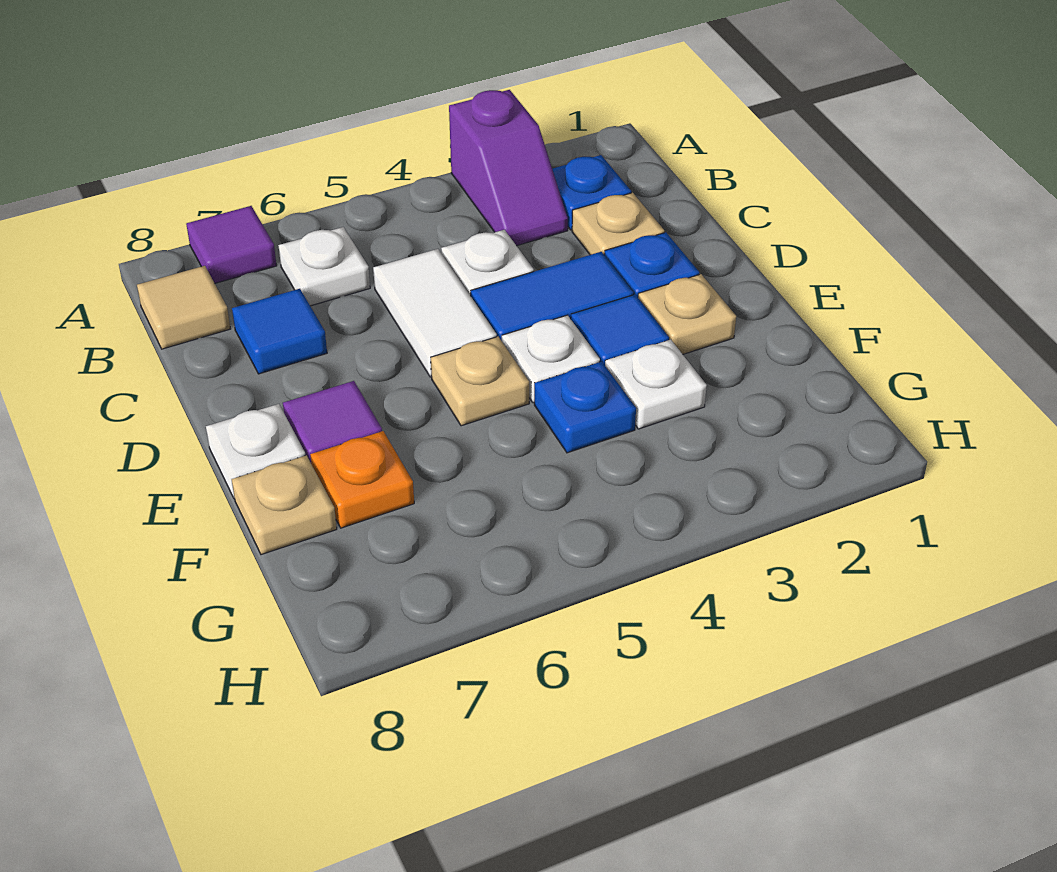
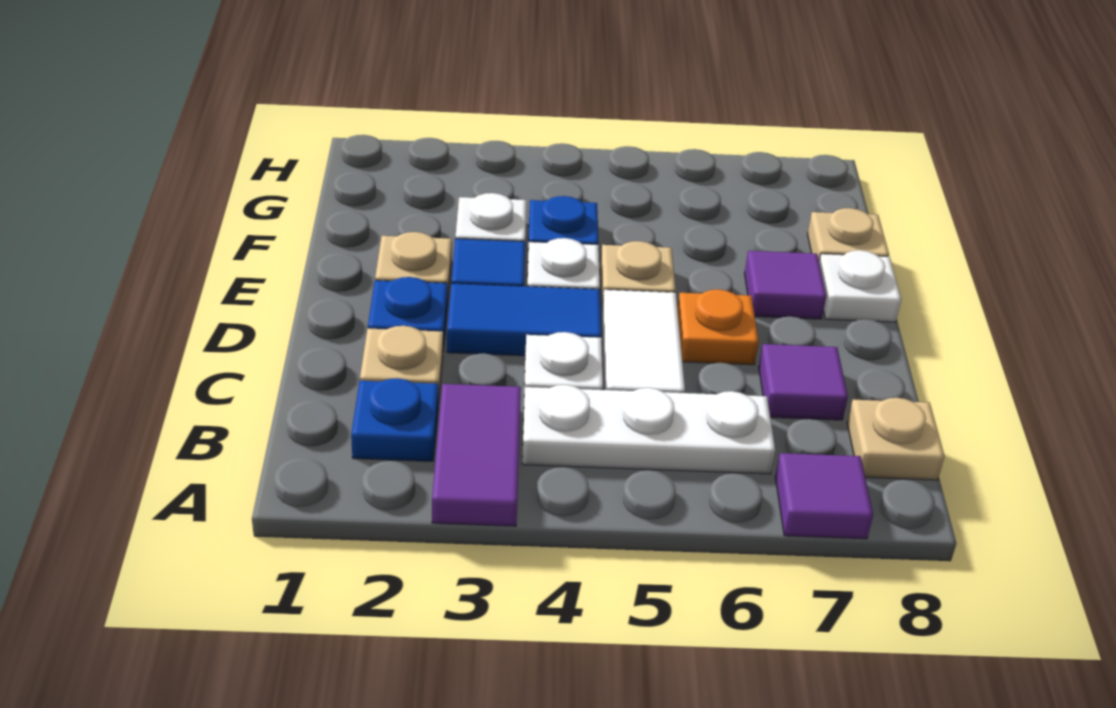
purple slope A3:B3 level 1 top A -> purple tile A3:B3 level 1
white plate B6 level 1 -> white plate B4:B6 level 1
tan tile B8 level 1 -> tan plate B8 level 1
blue tile C7 level 1 -> purple tile C7 level 1
orange plate F7 level 1 -> orange plate D6 level 1

